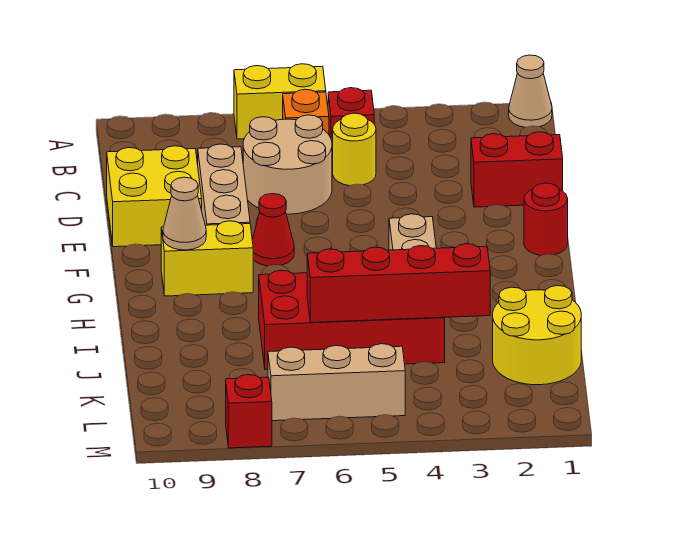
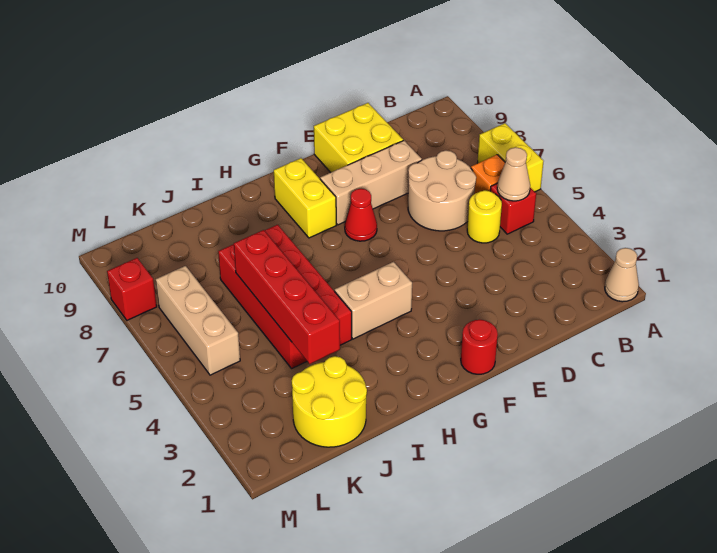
red brick D1:D2 level 1 -> none
tan cone G9 level 2 -> tan cone B5 level 2

